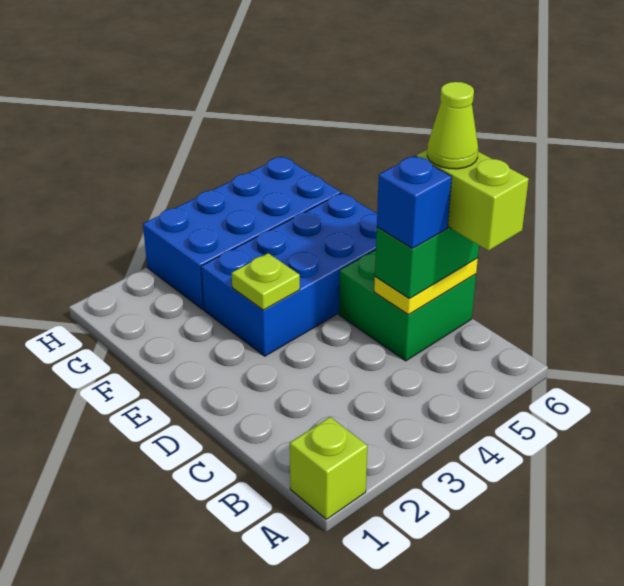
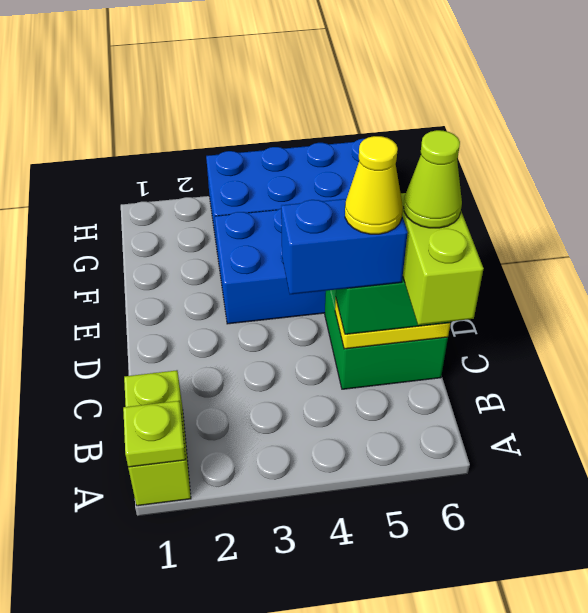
lime brick A1 level 1 -> lime brick A1:B1 level 1
blue brick C5 level 4 -> blue brick C4:C5 level 4
none -> yellow cone C5 level 5
lime plate E3 level 2 -> lime plate A1 level 2

